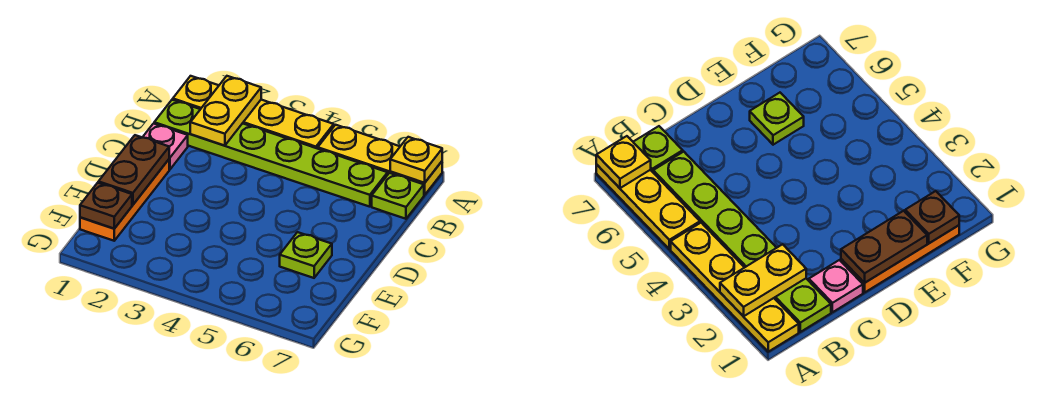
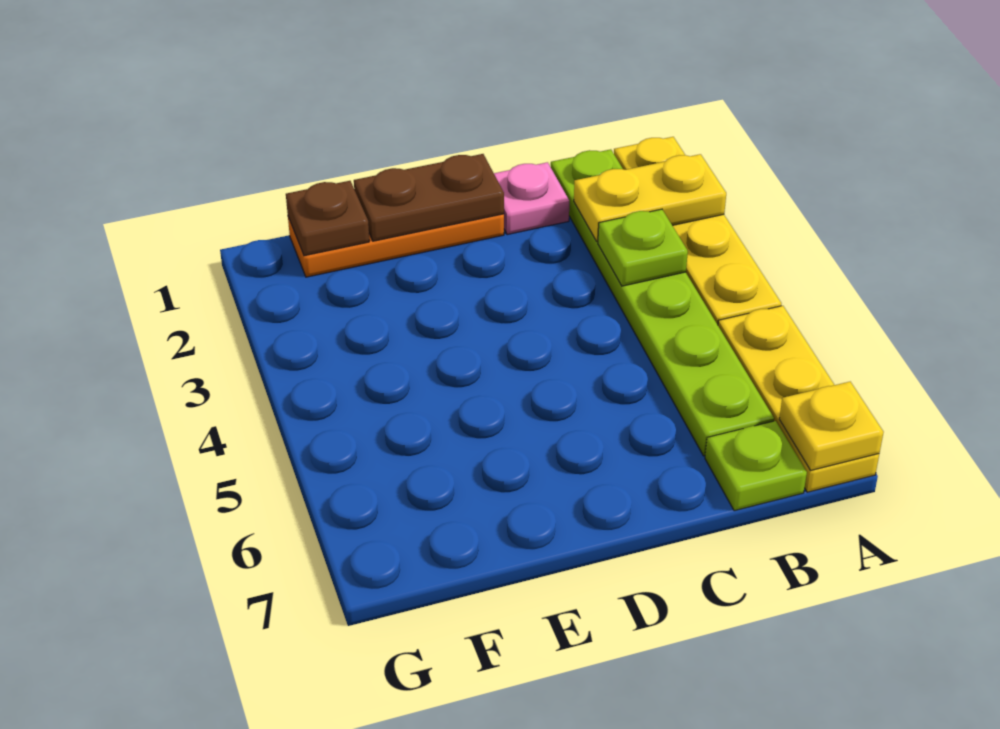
lime plate E6 level 1 -> lime plate B3 level 2

